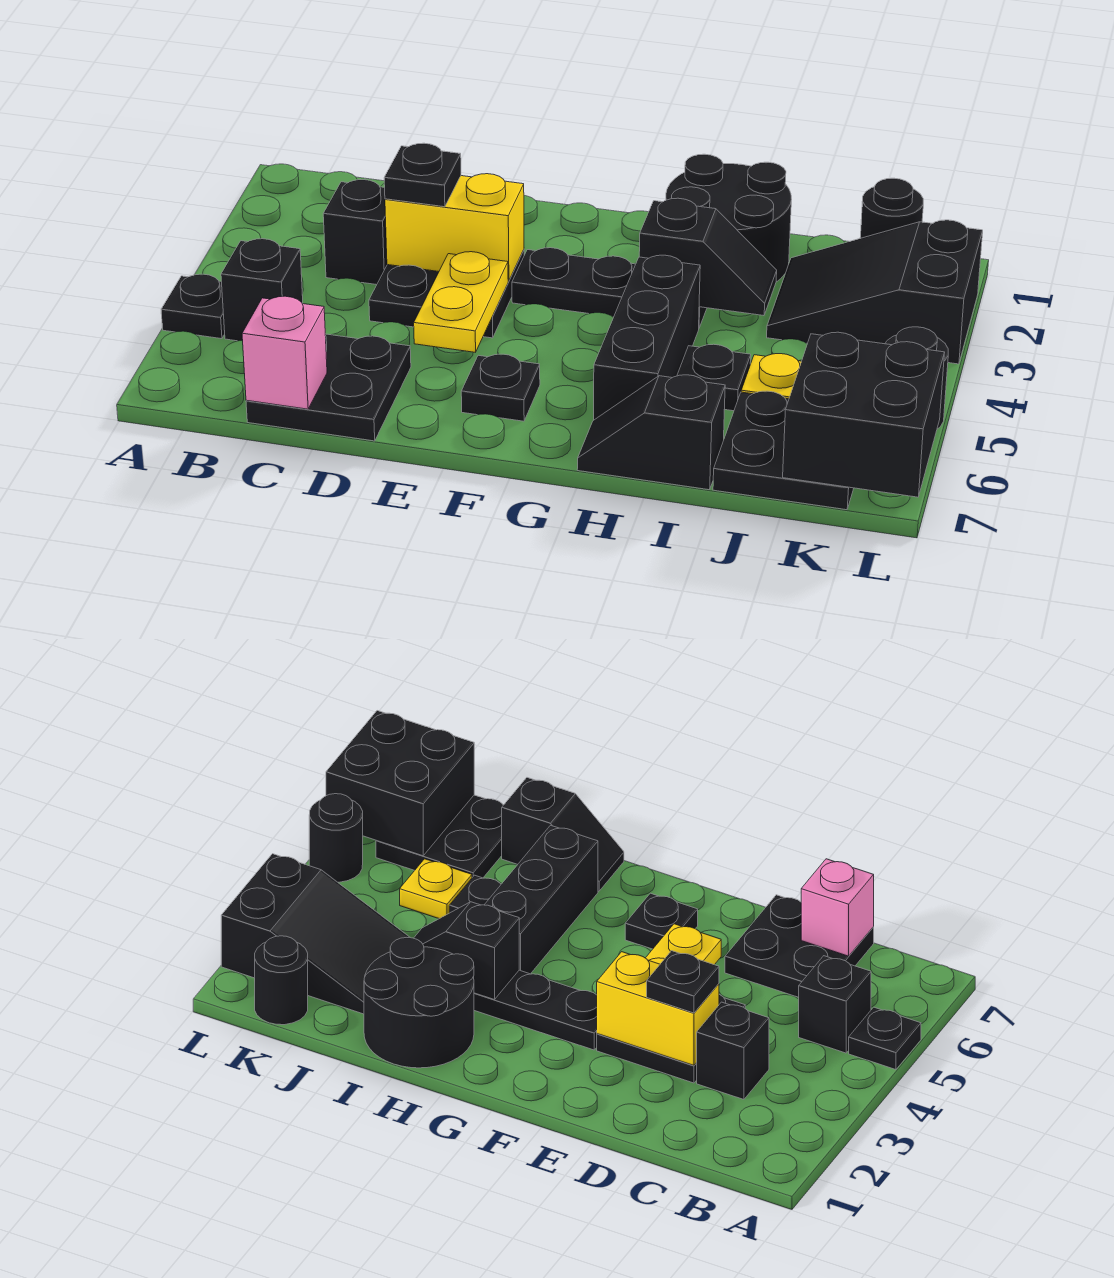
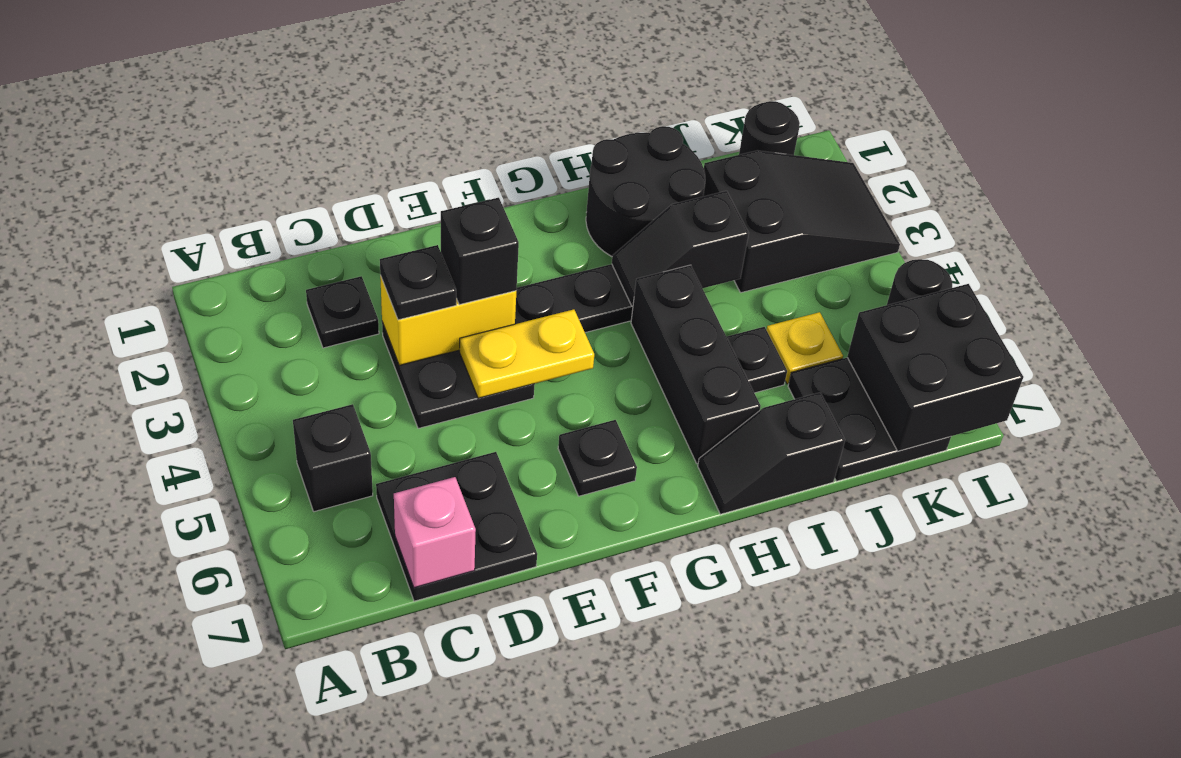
black plate A5 level 1 -> black plate C2 level 1
black brick C3 level 1 -> black brick E3 level 3
yellow plate E4:E5 level 2 -> yellow plate E4:F4 level 2
black slope H3:I3 level 2 top H -> black slope H3:I3 level 2 top I
black slope J2:L3 level 1 top L -> black slope J2:L3 level 1 top J

